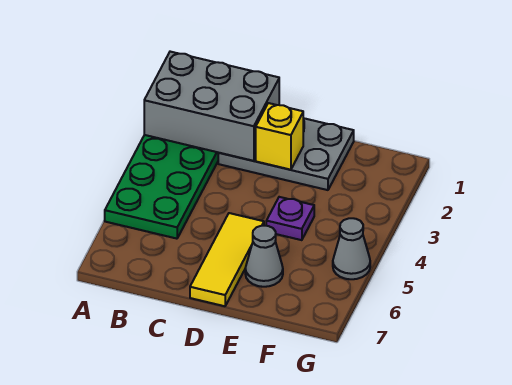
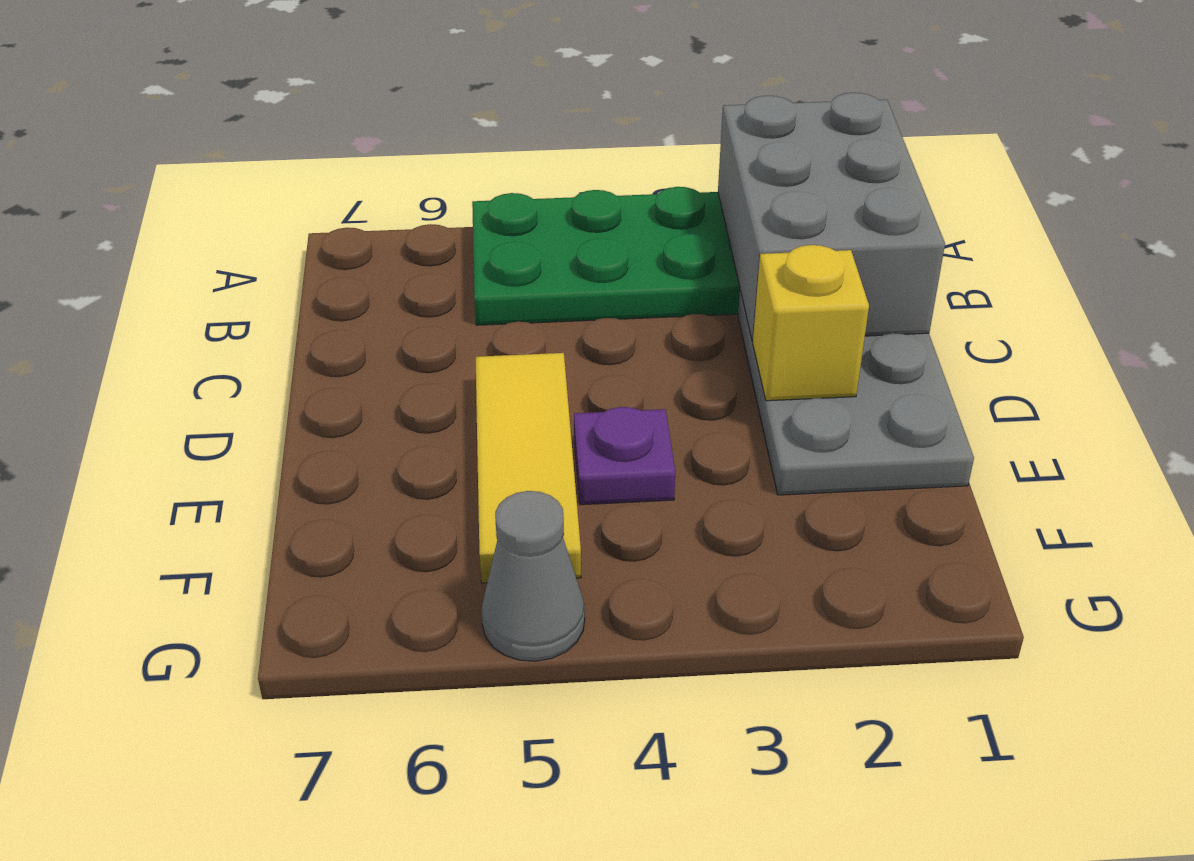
yellow tile D5:D7 level 1 -> yellow tile D5:F5 level 1
grey cone E6 level 1 -> none

